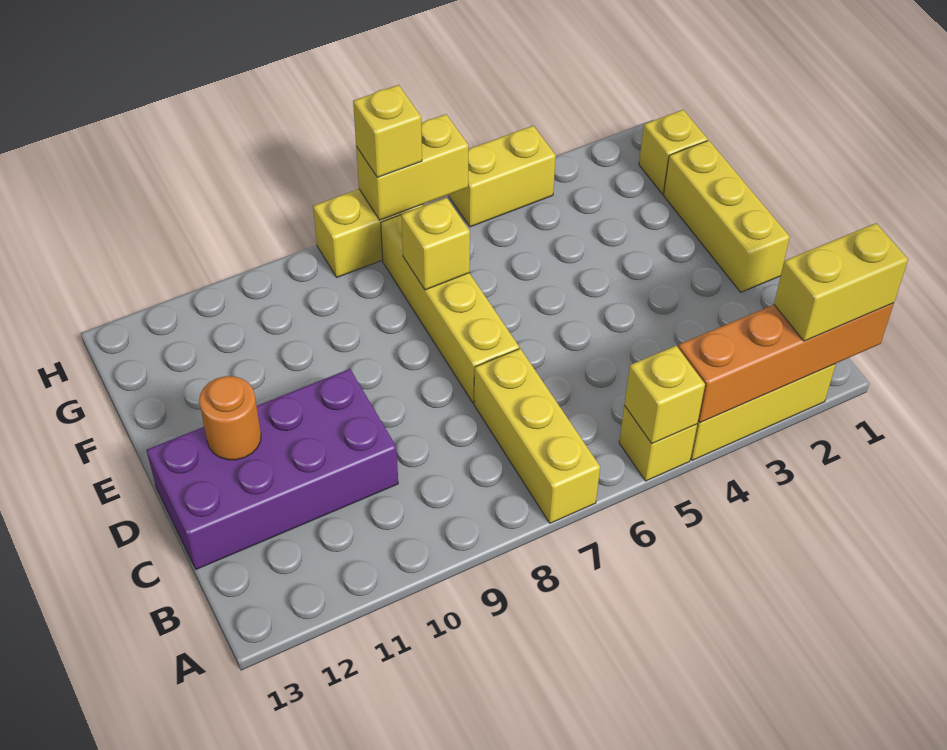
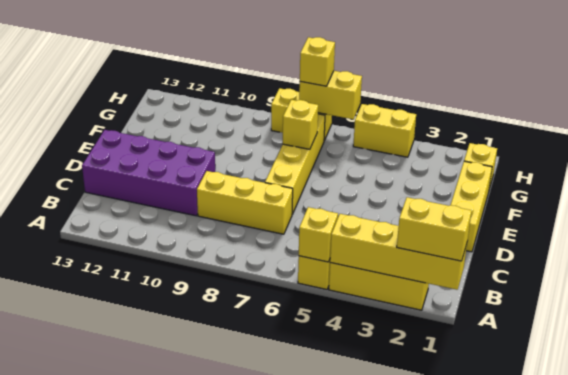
orange brick A1:A4 level 2 -> yellow brick A1:A4 level 2
yellow brick A7:C7 level 1 -> yellow brick C7:C9 level 1
orange round brick D12 level 2 -> none

